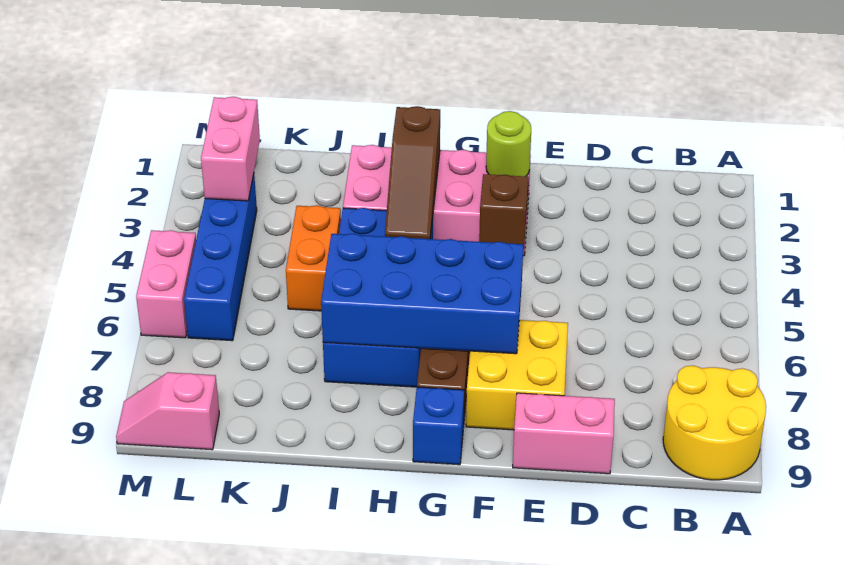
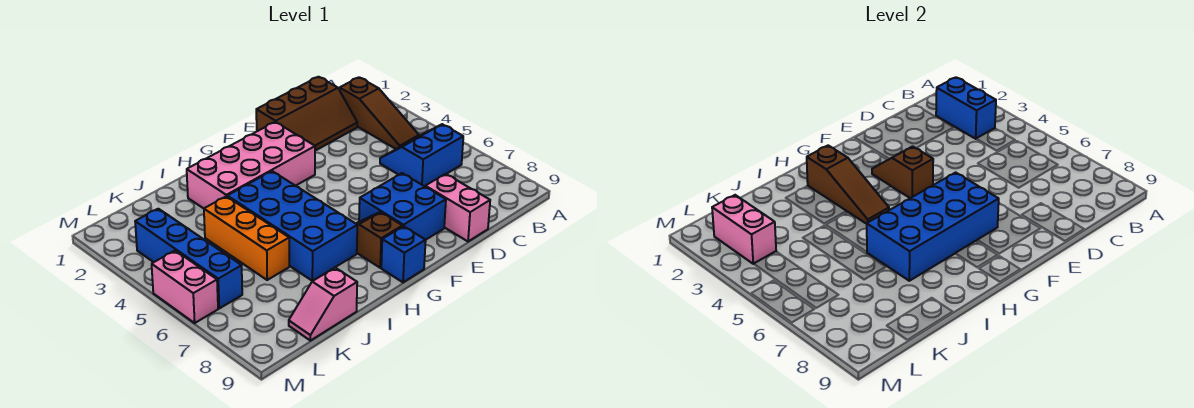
yellow round brick A8:B9 level 1 -> none
none -> brown slope B2:B4 level 1 top 2
none -> blue brick B2:B3 level 2
none -> blue slope B5:C6 level 1 top 6
none -> brown slope C1:E2 level 1 top 1
pink brick D9:E9 level 1 -> pink brick D8:D9 level 1
yellow brick E7:F8 level 1 -> blue brick E7:F8 level 1
lime round brick F2 level 2 -> none
orange brick J4:J5 level 1 -> orange brick J4:J6 level 1
pink slope L9:M9 level 1 top L -> pink slope J9:K9 level 1 top J

